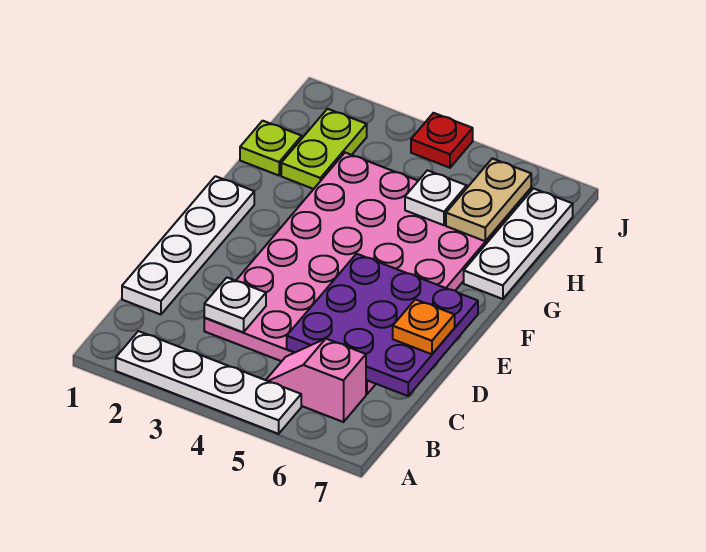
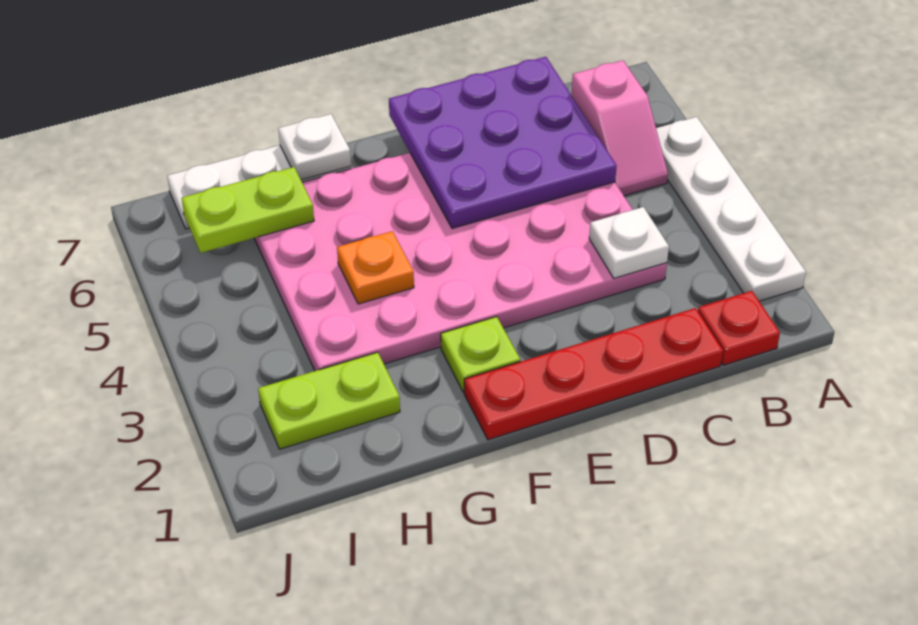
white plate C1:F1 level 1 -> red plate C1:F1 level 1
orange plate D7 level 3 -> orange plate G4 level 2
lime plate H1 level 1 -> lime plate F2 level 1
white plate H5 level 2 -> white plate G7 level 2
tan plate H6:I6 level 2 -> lime plate H6:I6 level 2
red plate J4 level 1 -> red plate B1 level 1

